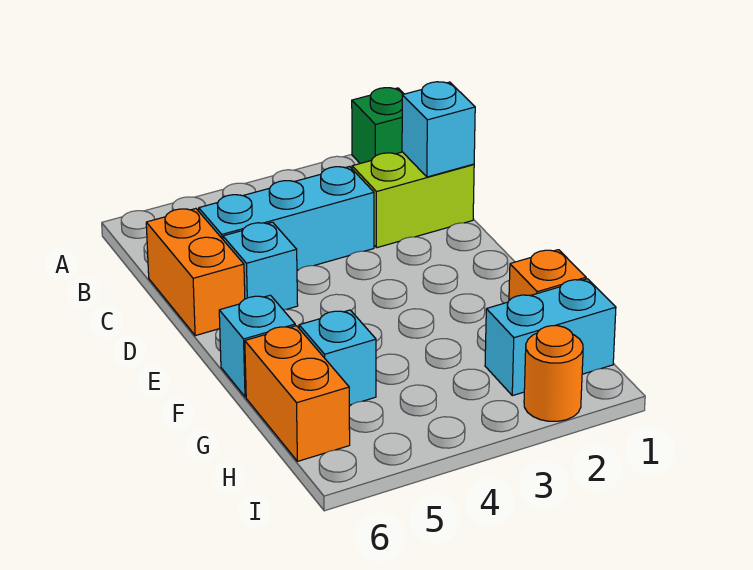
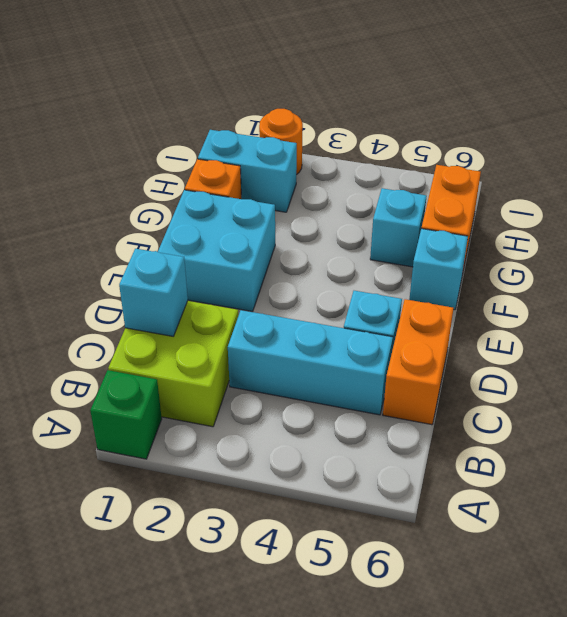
lime brick C1:C2 level 1 -> lime brick B1:C2 level 1
none -> cyan brick E1:F2 level 1

